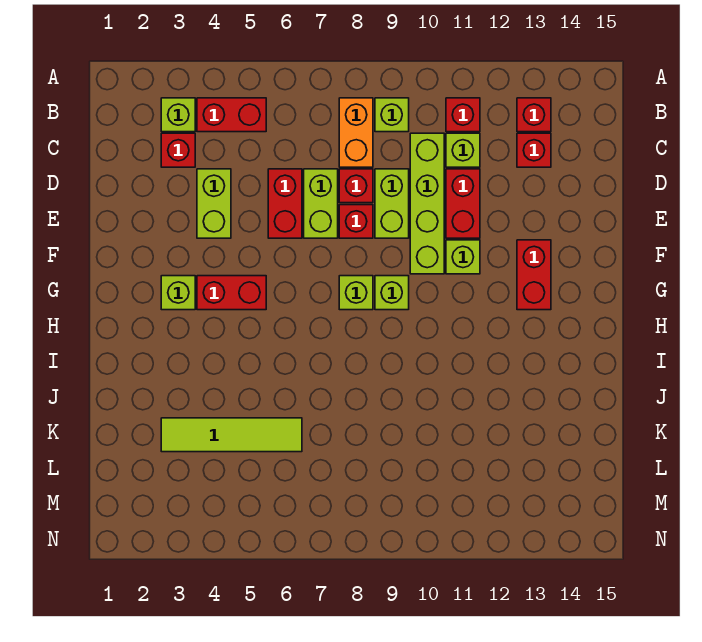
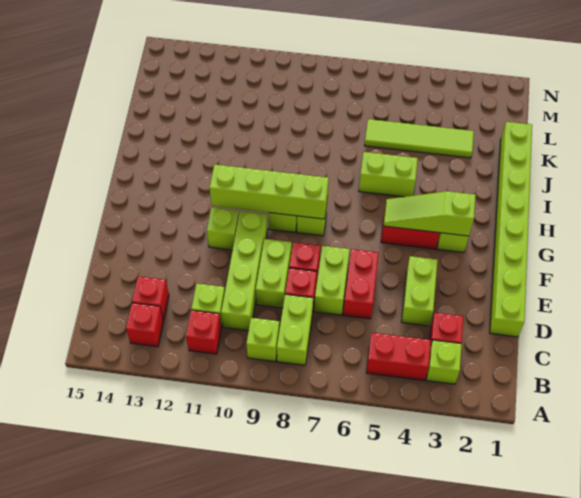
orange brick B8:C8 level 1 -> lime brick B8:C8 level 1
none -> lime brick D1:K1 level 1
red brick D11:E11 level 1 -> none
red brick F13:G13 level 1 -> none
none -> lime slope G3:G5 level 2 top 3
none -> lime brick G8:G11 level 2
none -> lime brick I5:I6 level 1

